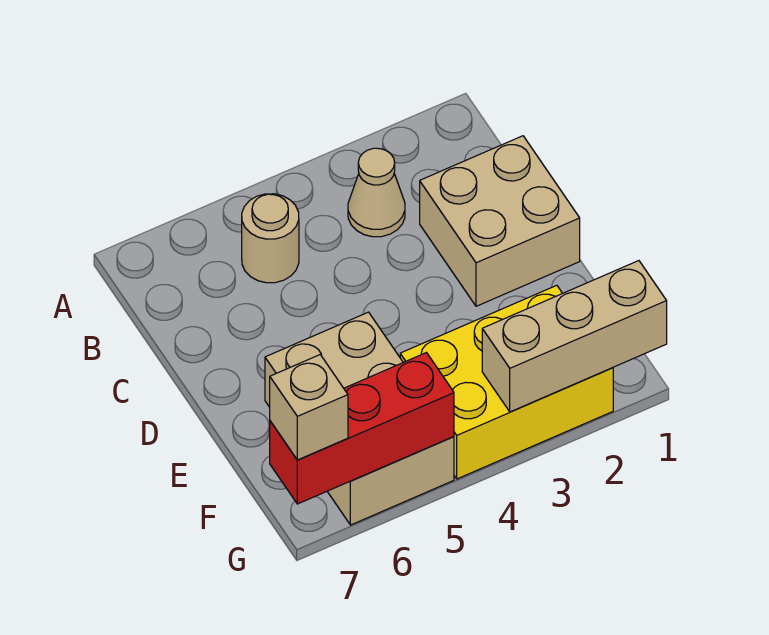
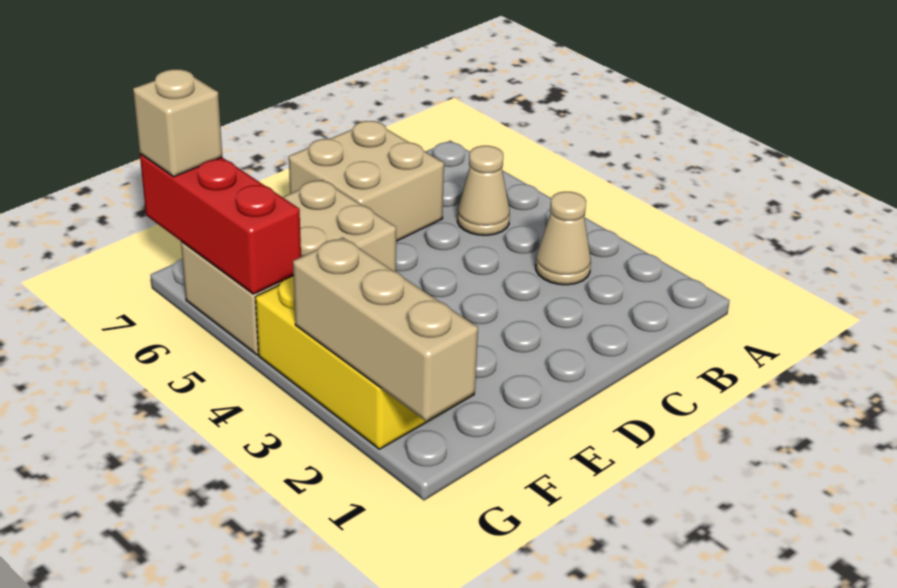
tan round brick B5 level 1 -> tan cone B5 level 1
tan brick C1:D2 level 1 -> tan brick C6:D7 level 1

